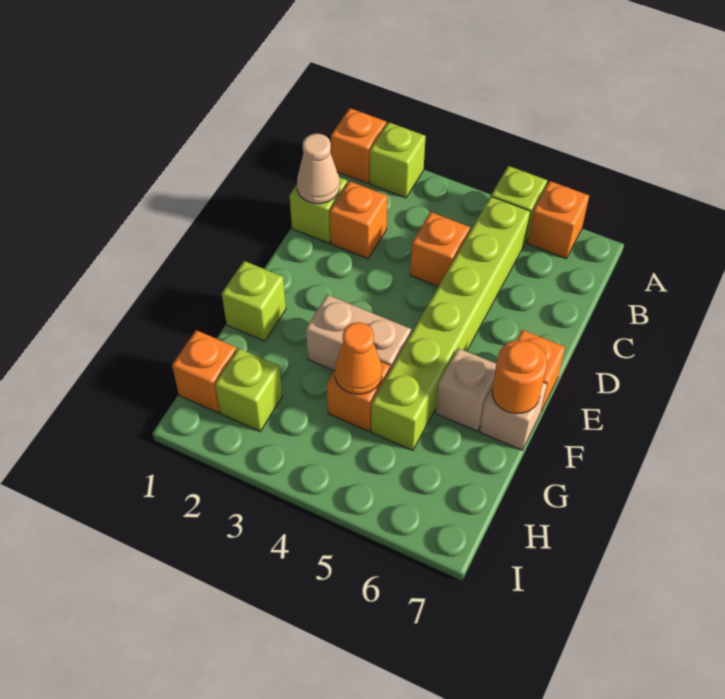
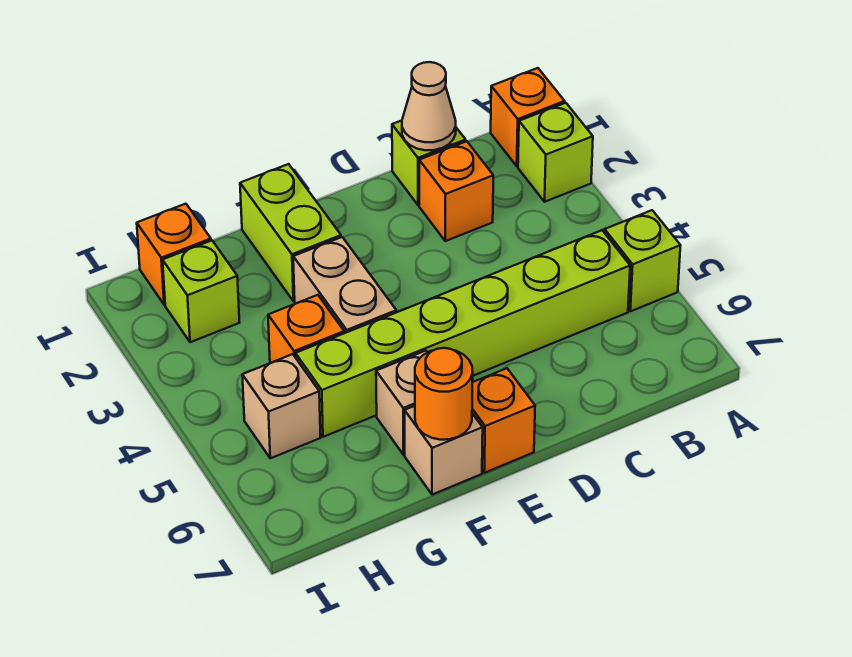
orange brick A6 level 1 -> none
orange brick C4 level 1 -> none
lime brick F1 level 1 -> lime brick F1:F2 level 1
orange cone G4 level 2 -> none
none -> tan brick H5 level 1

